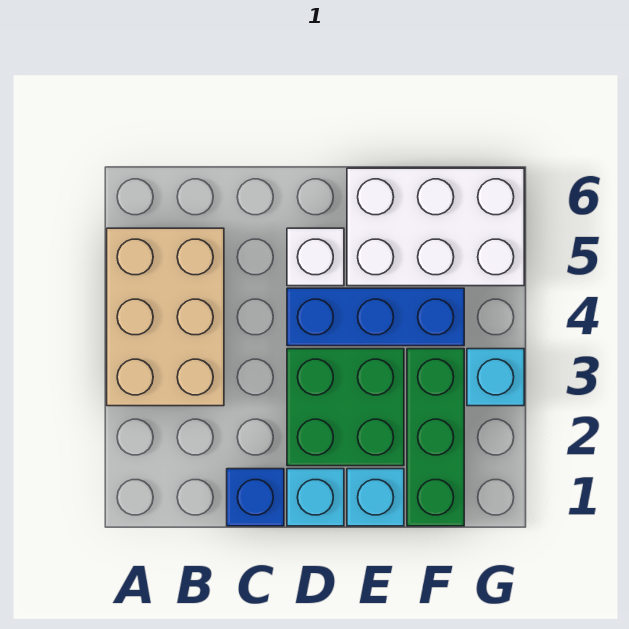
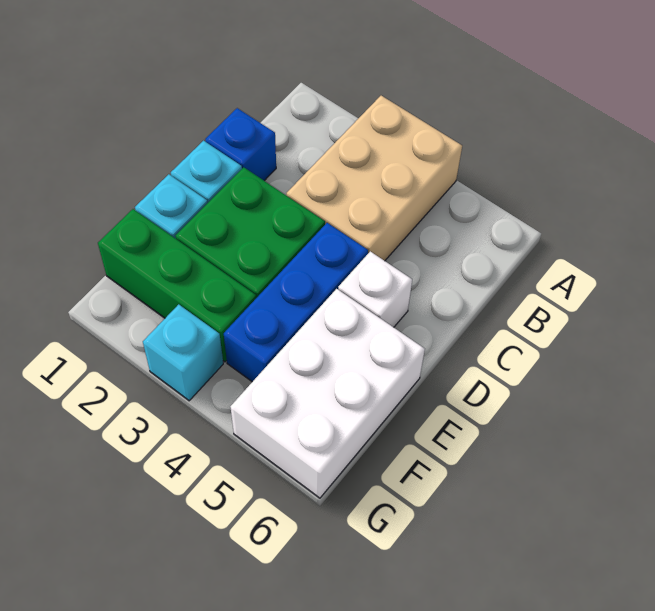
tan brick A3:B5 level 1 -> tan brick A3:C4 level 1

